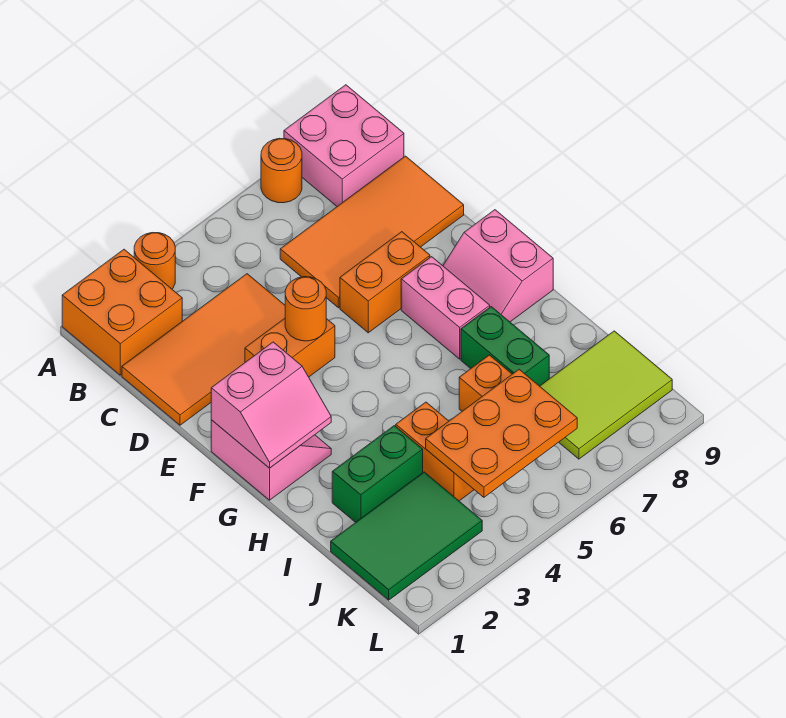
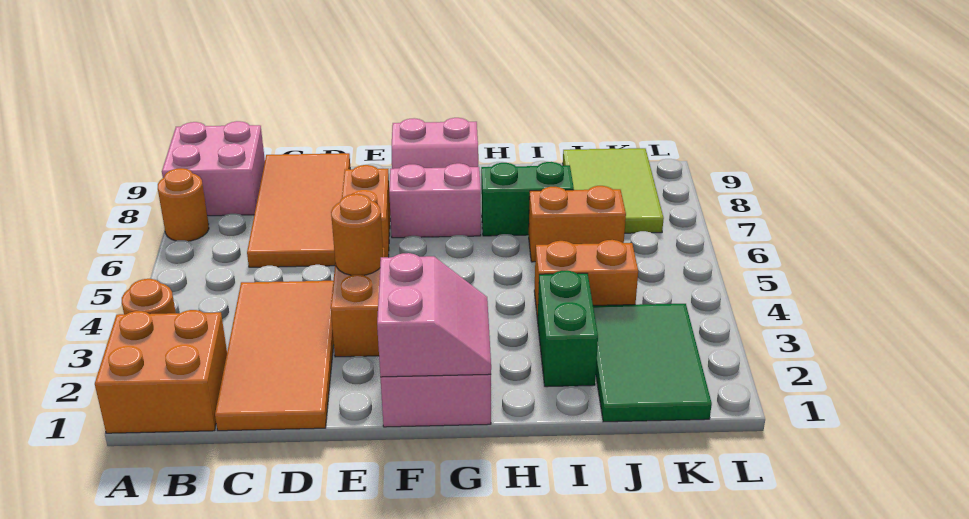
orange plate J4:K6 level 2 -> none

